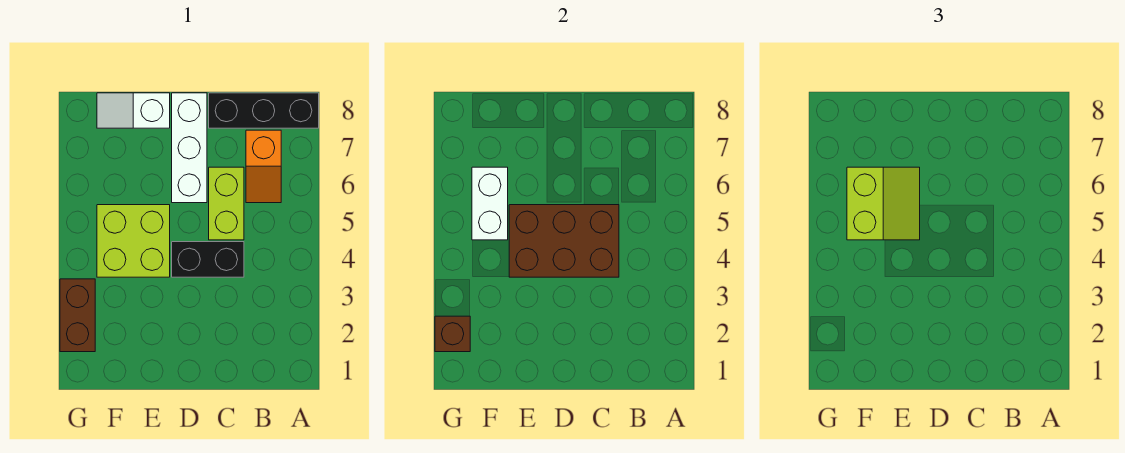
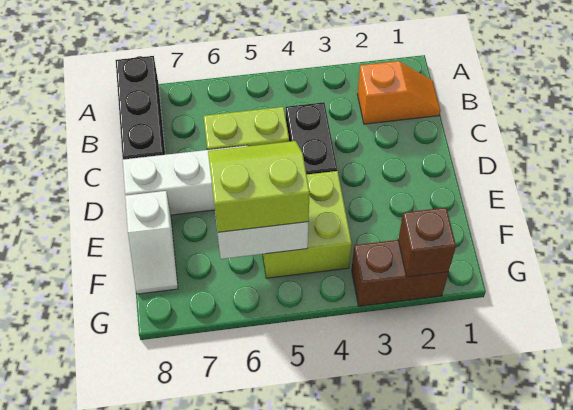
orange slope B6:B7 level 1 top 7 -> orange slope B1:B2 level 1 top 2
brown brick C4:E5 level 2 -> none

